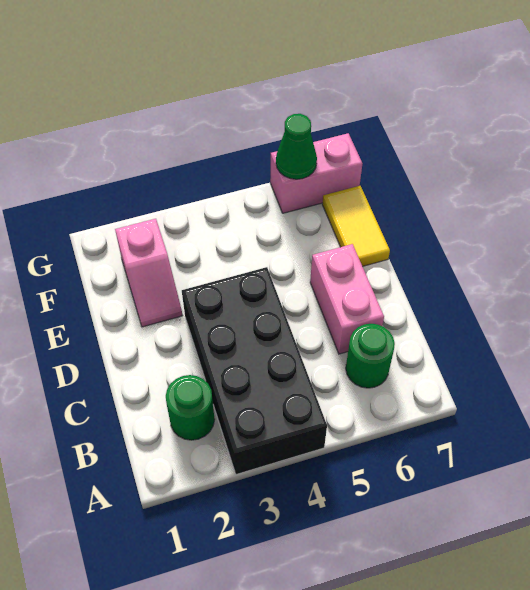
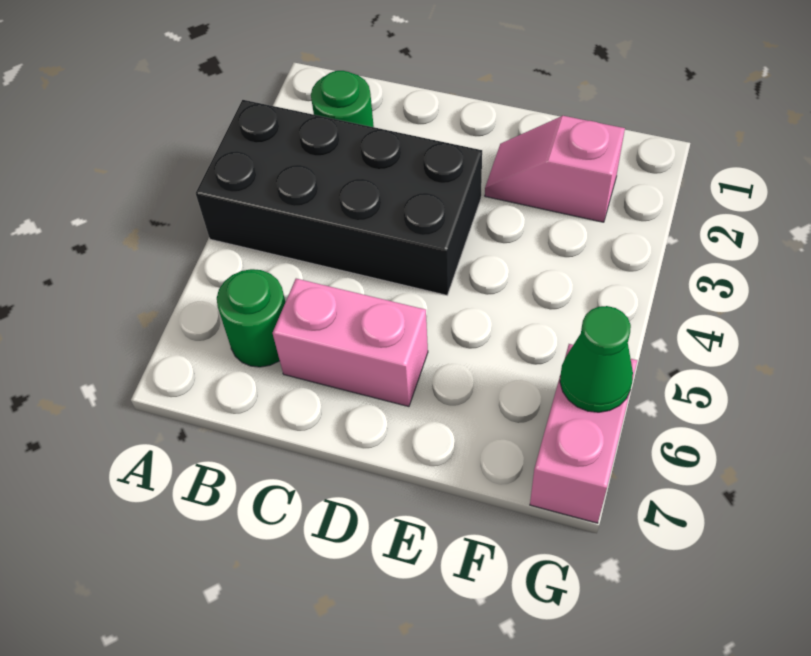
yellow tile E7:F7 level 1 -> none

